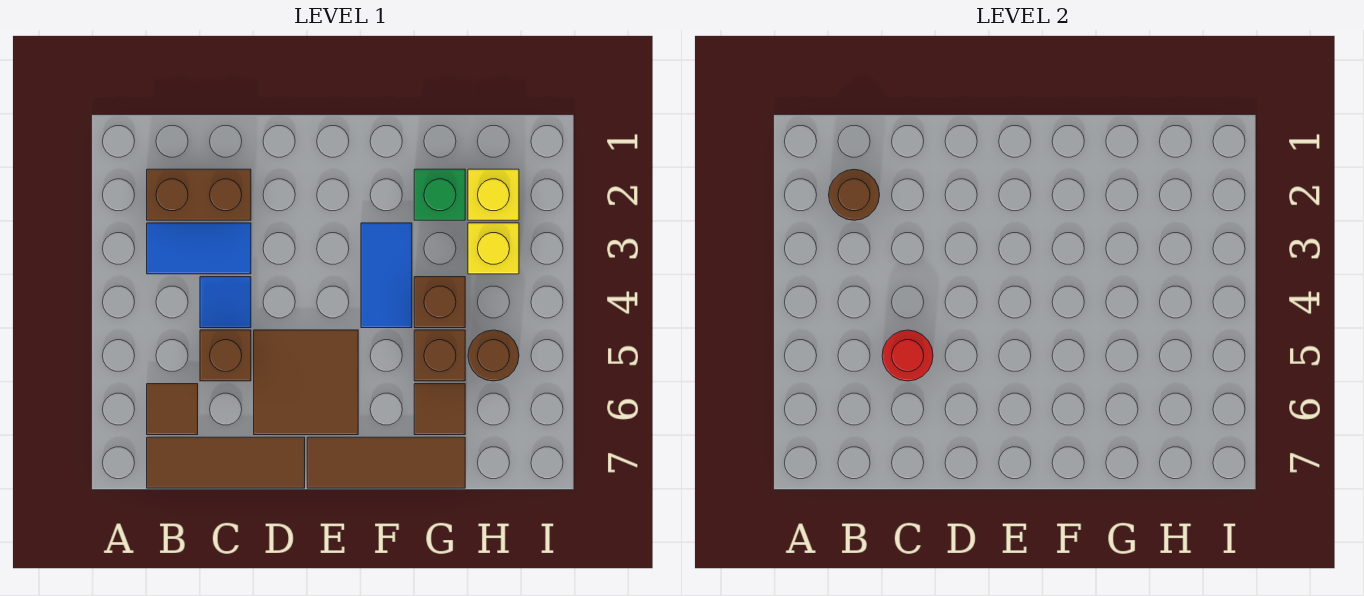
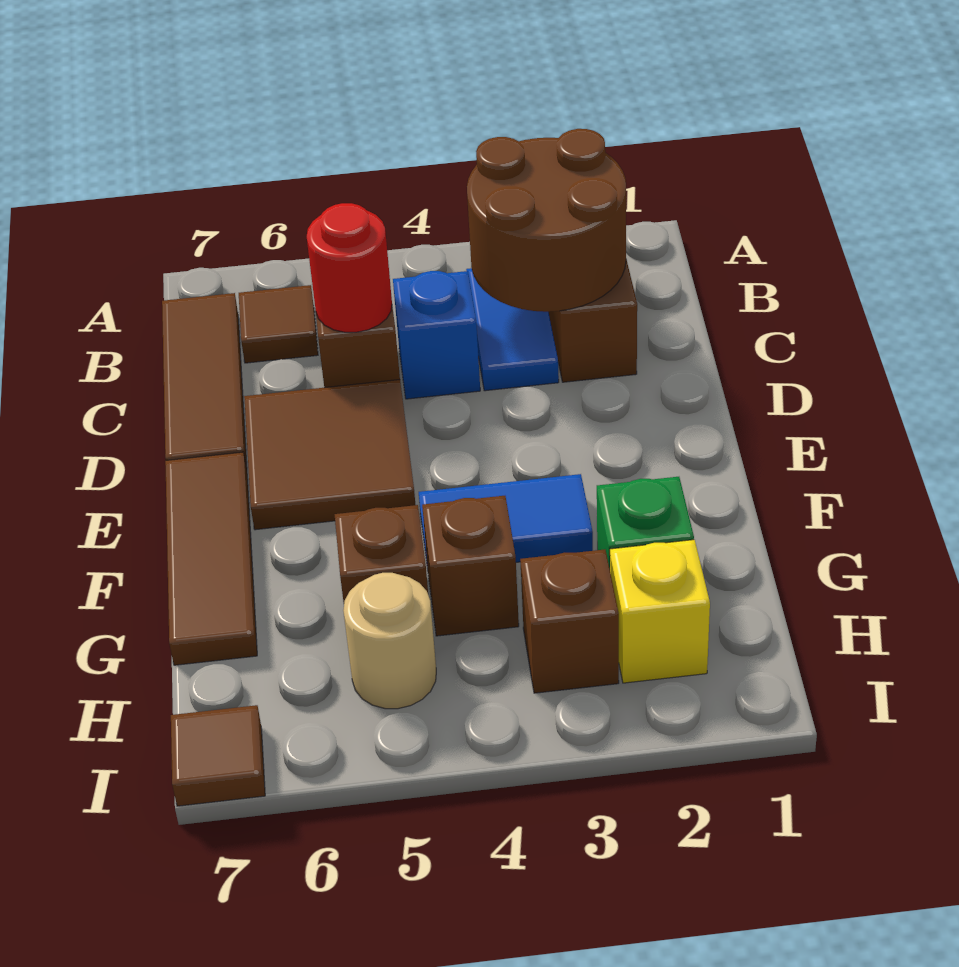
brown round brick B2 level 2 -> brown round brick B2:C3 level 2
blue tile C4 level 1 -> blue brick C4 level 1
brown tile G6 level 1 -> brown tile I7 level 1
yellow brick H3 level 1 -> brown brick H3 level 1
brown round brick H5 level 1 -> tan round brick H5 level 1

